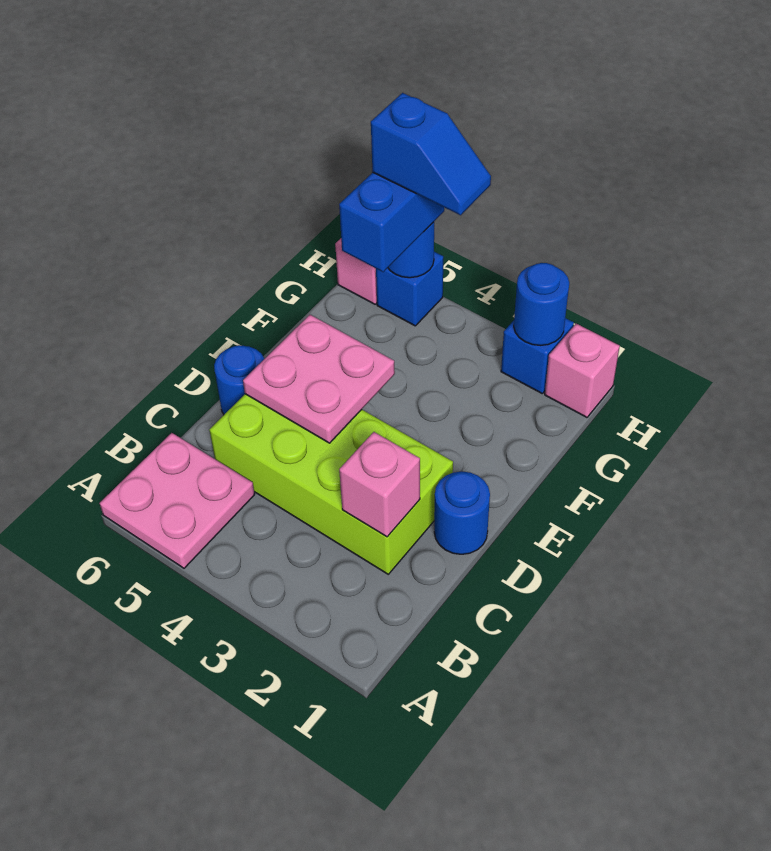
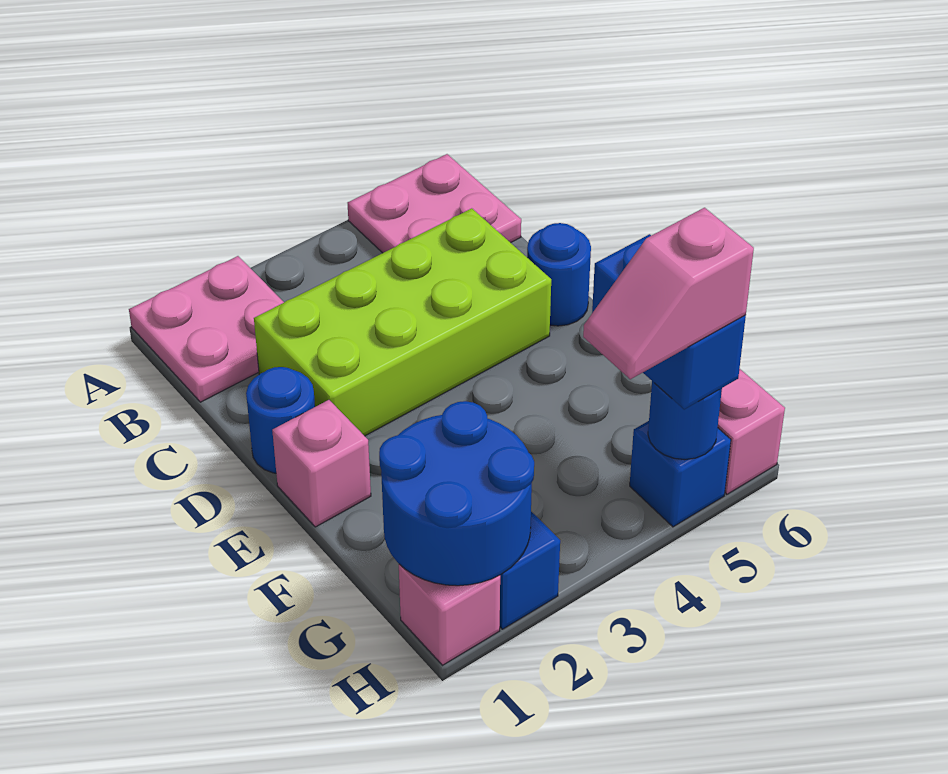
pink brick C2 level 2 -> pink brick E1 level 1
pink plate D4:E5 level 2 -> pink plate A1:B2 level 1
blue round brick H2 level 2 -> blue round brick G1:H2 level 2
blue slope H4:H5 level 4 top 5 -> pink slope H4:H5 level 4 top 5

